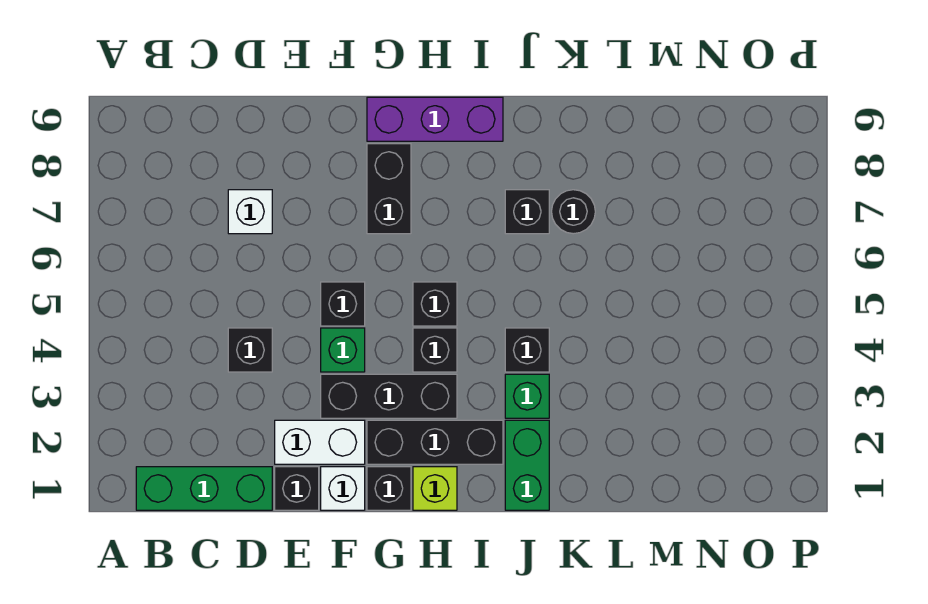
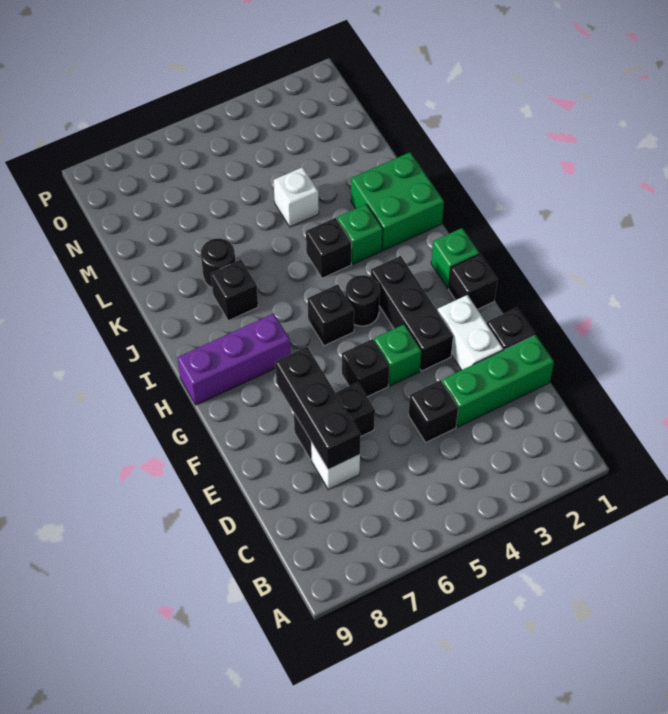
green brick B1:D1 level 1 -> green brick D1:D3 level 1
white brick F1 level 1 -> white brick L4 level 1
black brick G2:I2 level 1 -> black brick D7:F7 level 2
black brick G7:G8 level 1 -> black brick E6:E7 level 1
purple brick G9:I9 level 1 -> purple brick H7:H9 level 1
lime brick H1 level 1 -> green brick H1 level 1
black brick H4 level 1 -> black round brick H4 level 1
green brick J1:J2 level 1 -> green brick J1:K2 level 1

